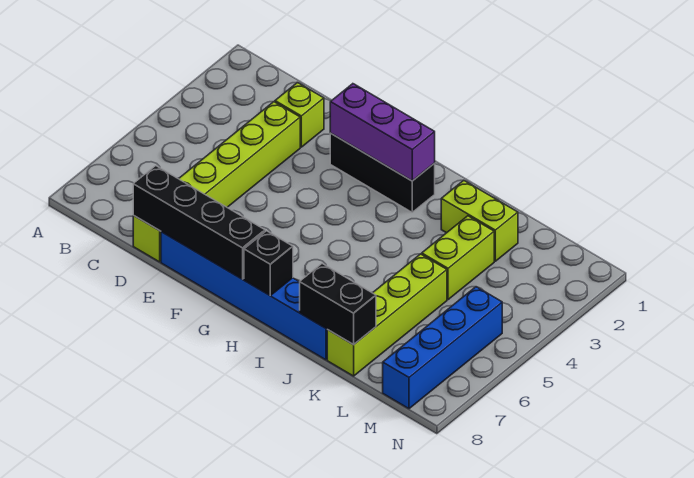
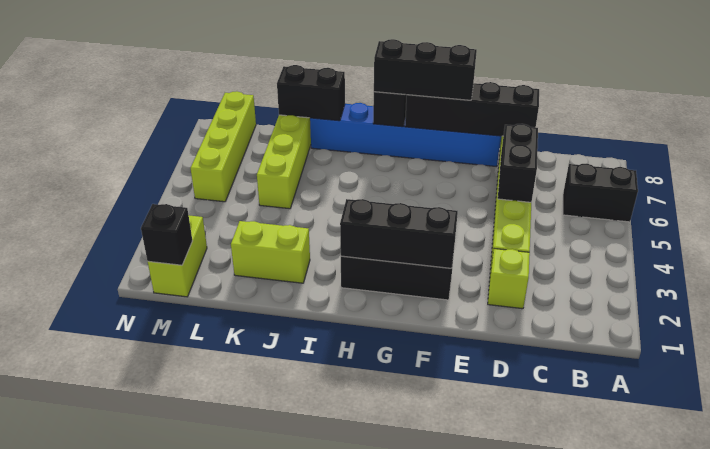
none -> black brick A6:B6 level 1
none -> black brick D5:D6 level 2
purple brick F2:H2 level 2 -> black brick F2:H2 level 2
none -> black brick F8:H8 level 3
lime brick K3:K4 level 1 -> lime brick M1:M2 level 1
none -> black brick M1 level 2
blue brick M5:M8 level 1 -> lime brick M5:M8 level 1

